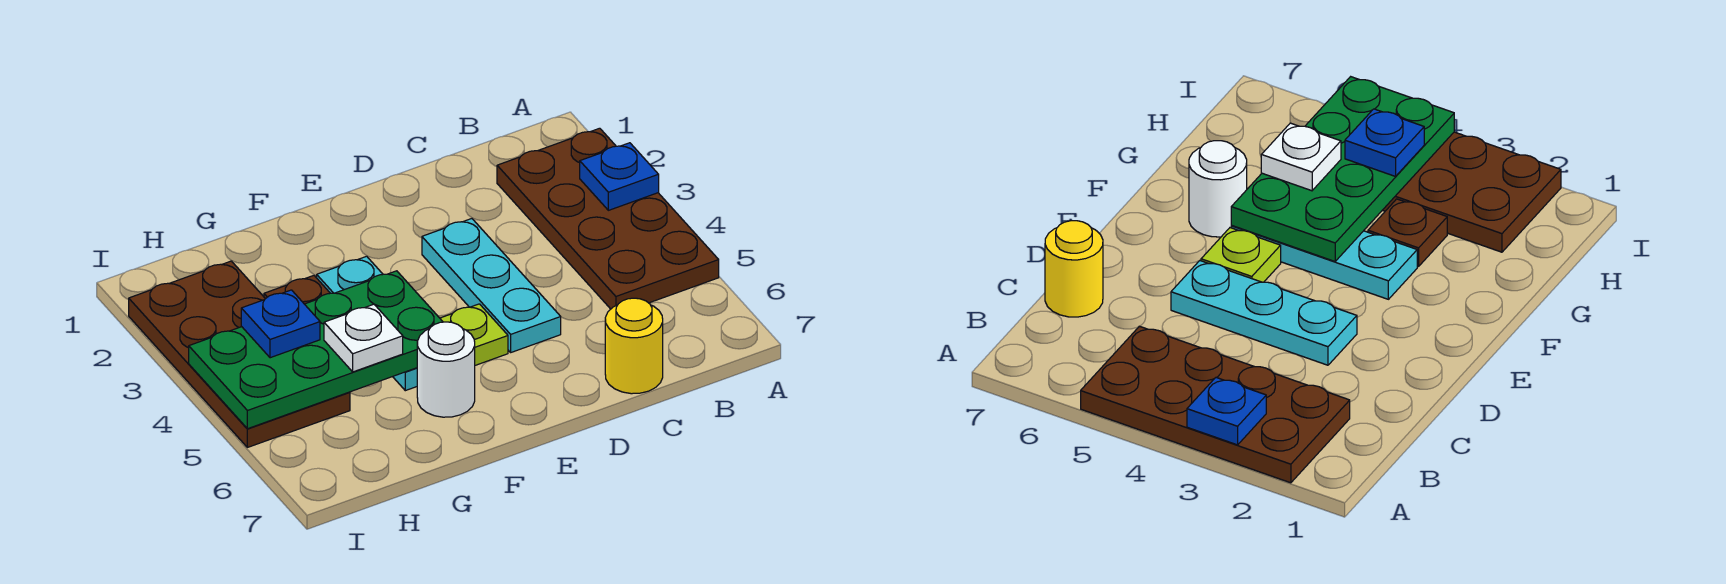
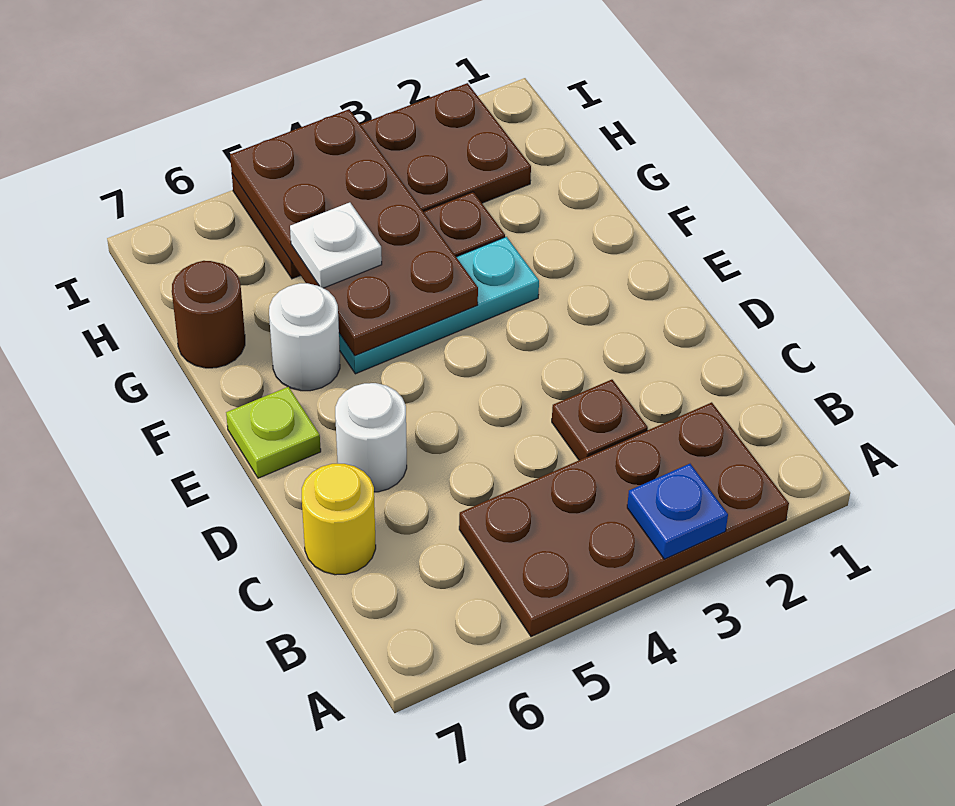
none -> brown plate C3 level 1
cyan plate D3:D5 level 1 -> none
none -> white round brick D6 level 1
lime plate E5 level 1 -> lime plate E7 level 1
green plate F4:I5 level 2 -> brown plate F4:I5 level 2
none -> brown round brick G7 level 1
blue plate H4 level 3 -> none

